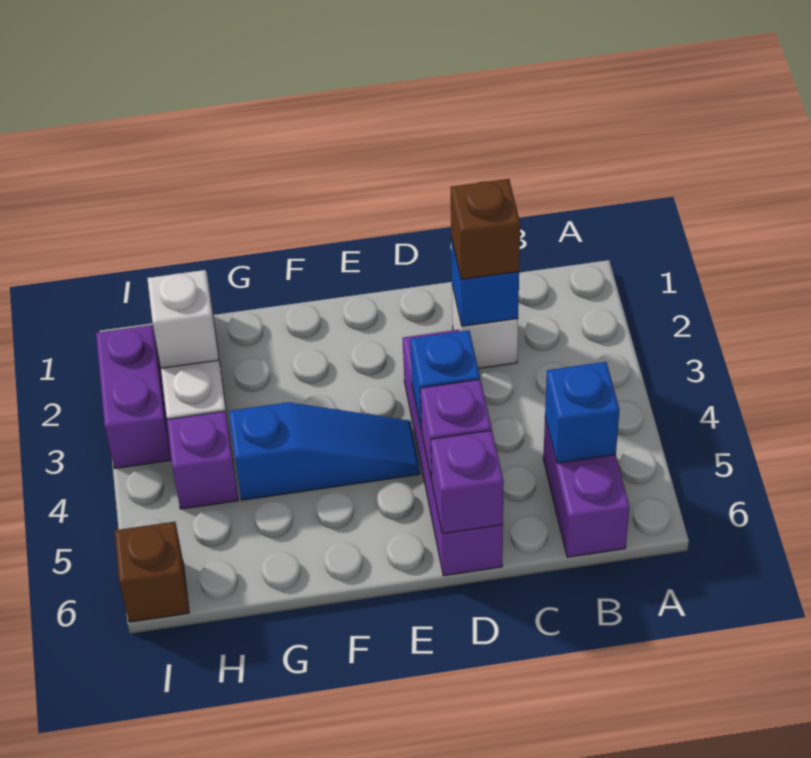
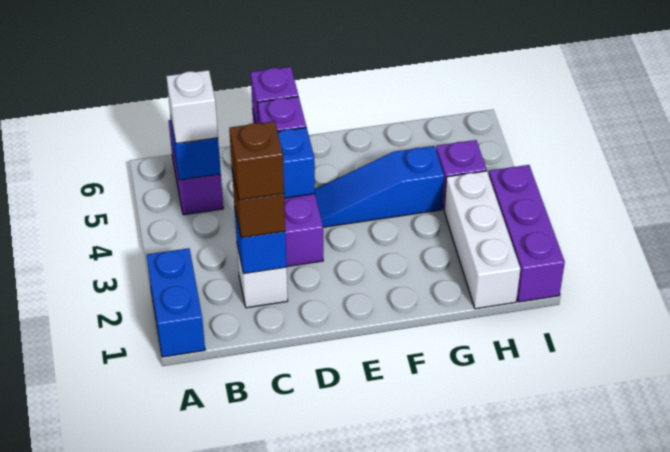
none -> blue brick A1:A2 level 1
white brick H2 level 2 -> white brick B5 level 3
purple brick I2:I3 level 1 -> purple brick I1:I3 level 1
brown brick I6 level 1 -> brown brick C2 level 4

